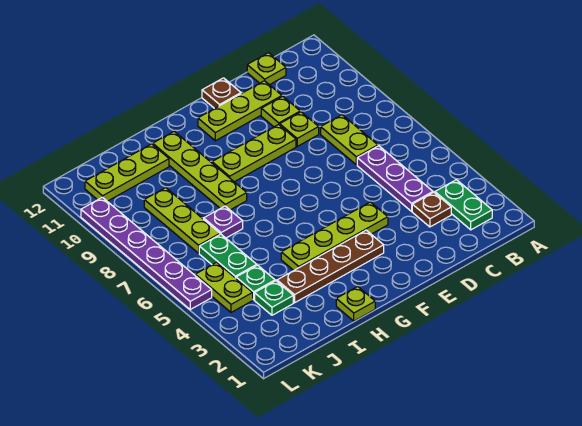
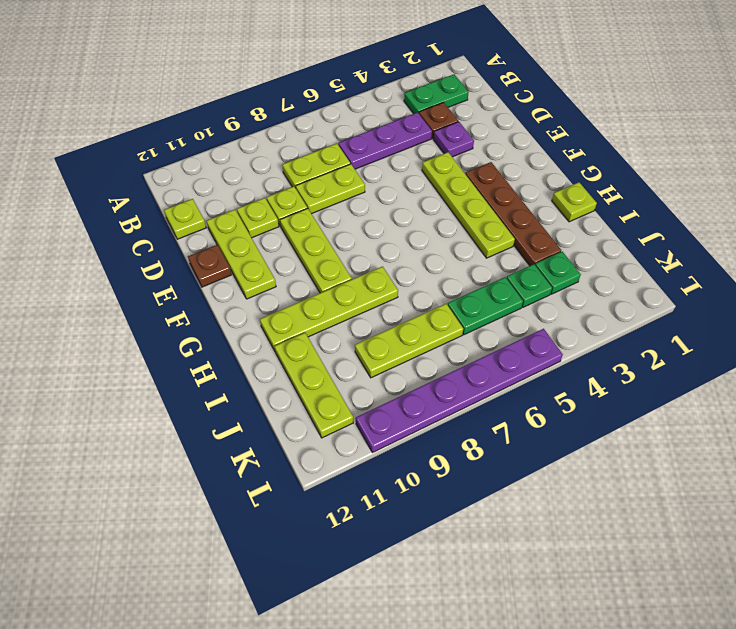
purple plate I7 level 1 -> purple plate D3 level 1
lime plate K4:K5 level 1 -> lime plate D7:D8 level 1

